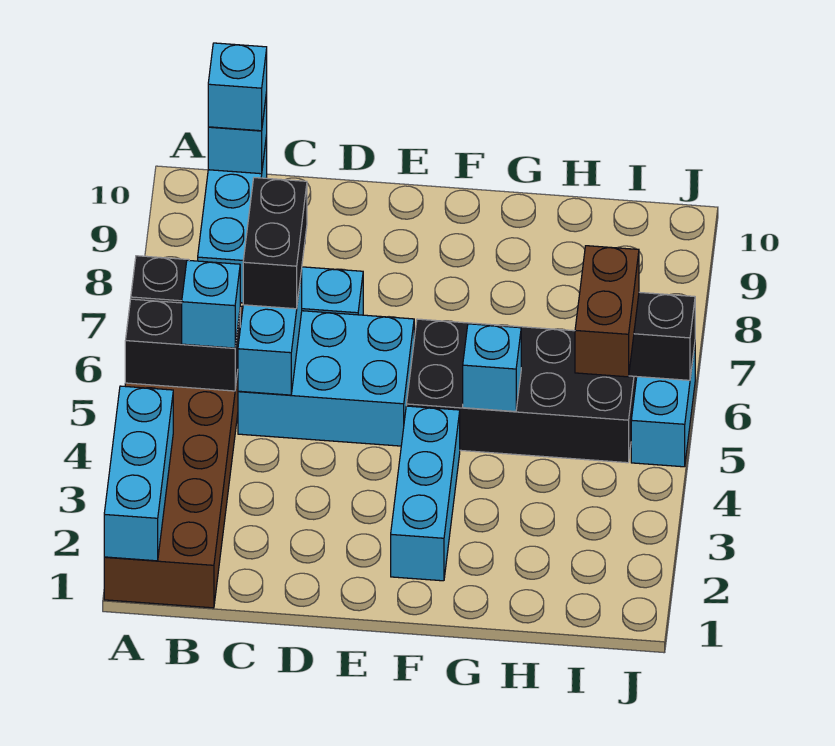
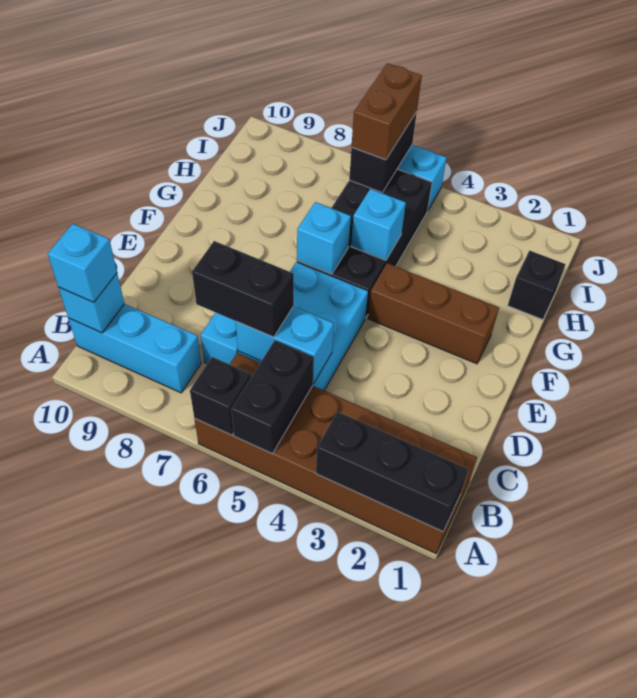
cyan brick A1:A3 level 2 -> black brick A1:A3 level 2
cyan brick B5 level 3 -> cyan brick F6 level 2
cyan brick F2:F4 level 1 -> brown brick F2:F4 level 1
none -> black brick H1 level 1
brown brick I5:I6 level 3 -> brown brick I6:J6 level 3

